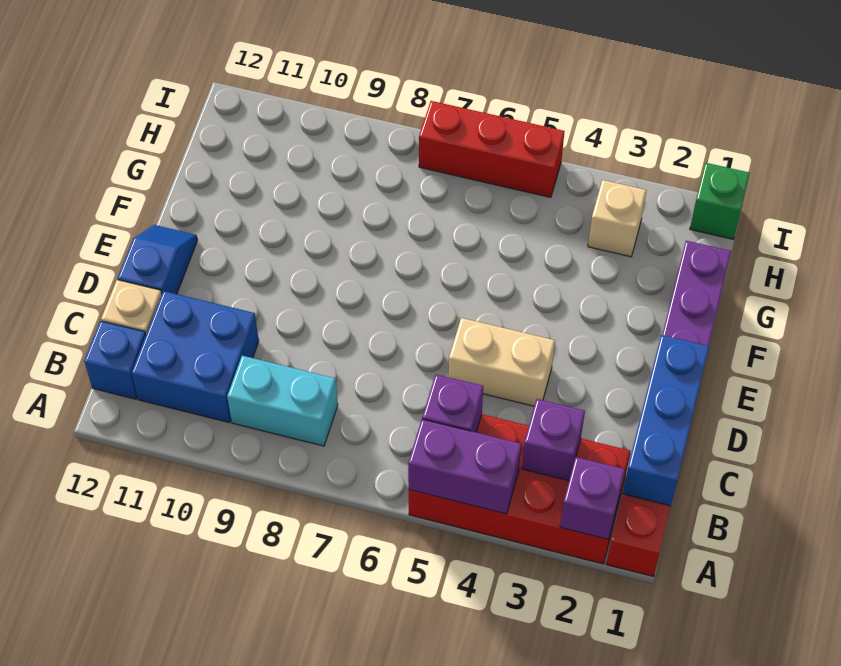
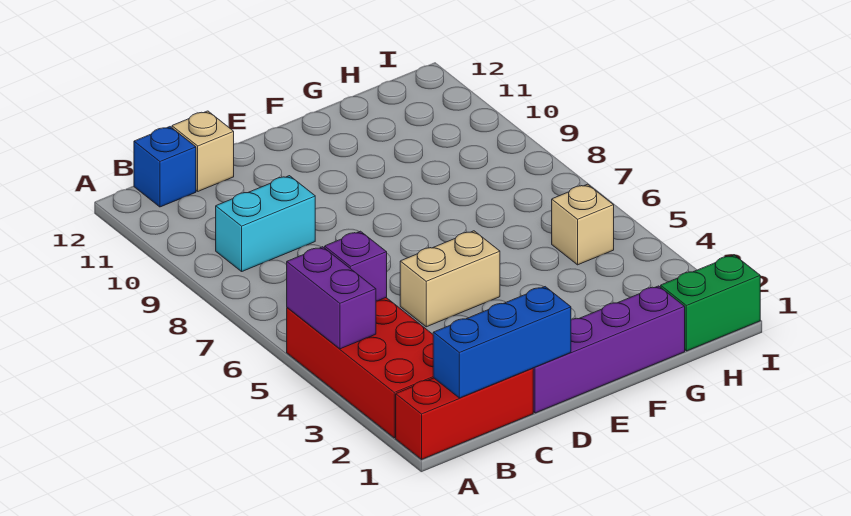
purple brick A2 level 2 -> none
purple brick B3 level 2 -> none
cyan brick B8:B9 level 1 -> cyan brick B9:C9 level 1
blue brick B10:C11 level 1 -> none
tan brick D4:D5 level 1 -> tan brick D5:E5 level 1
blue slope D12:E12 level 1 top D -> none
tan brick H3 level 1 -> tan brick H5 level 1
green brick I1 level 1 -> green brick H1:I1 level 1
red brick I5:I7 level 1 -> none

